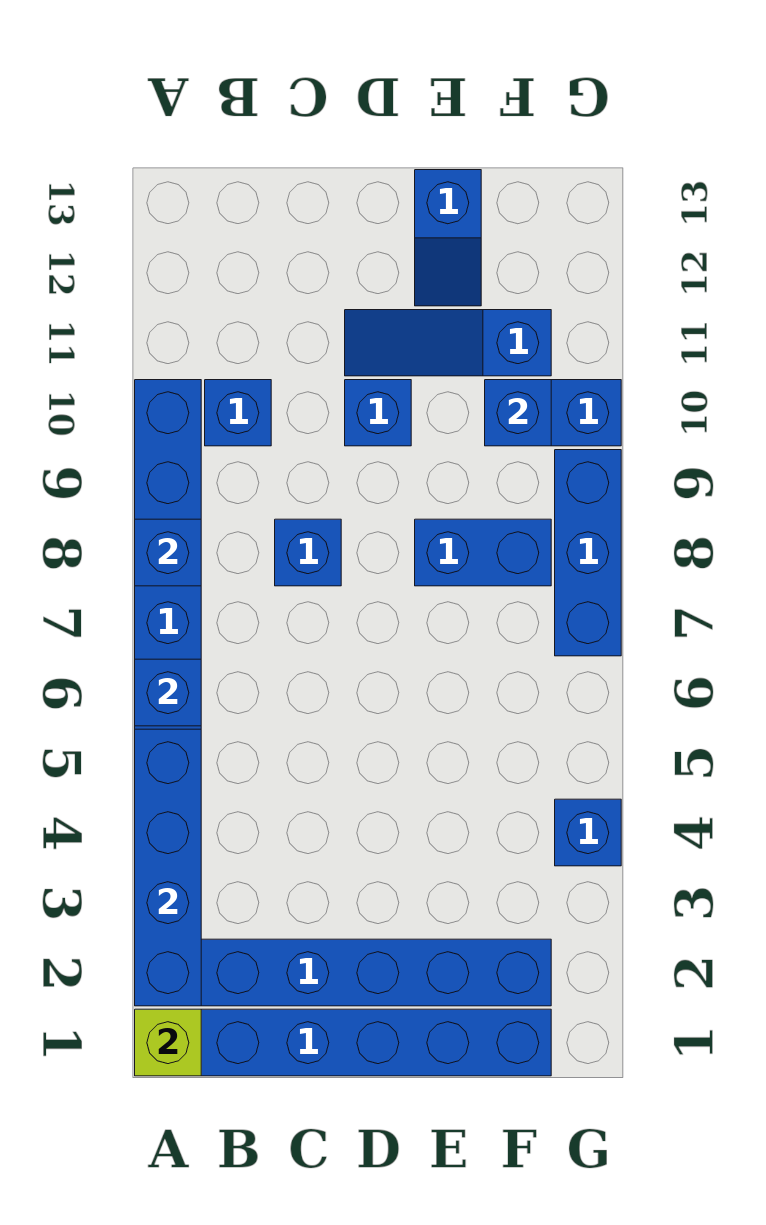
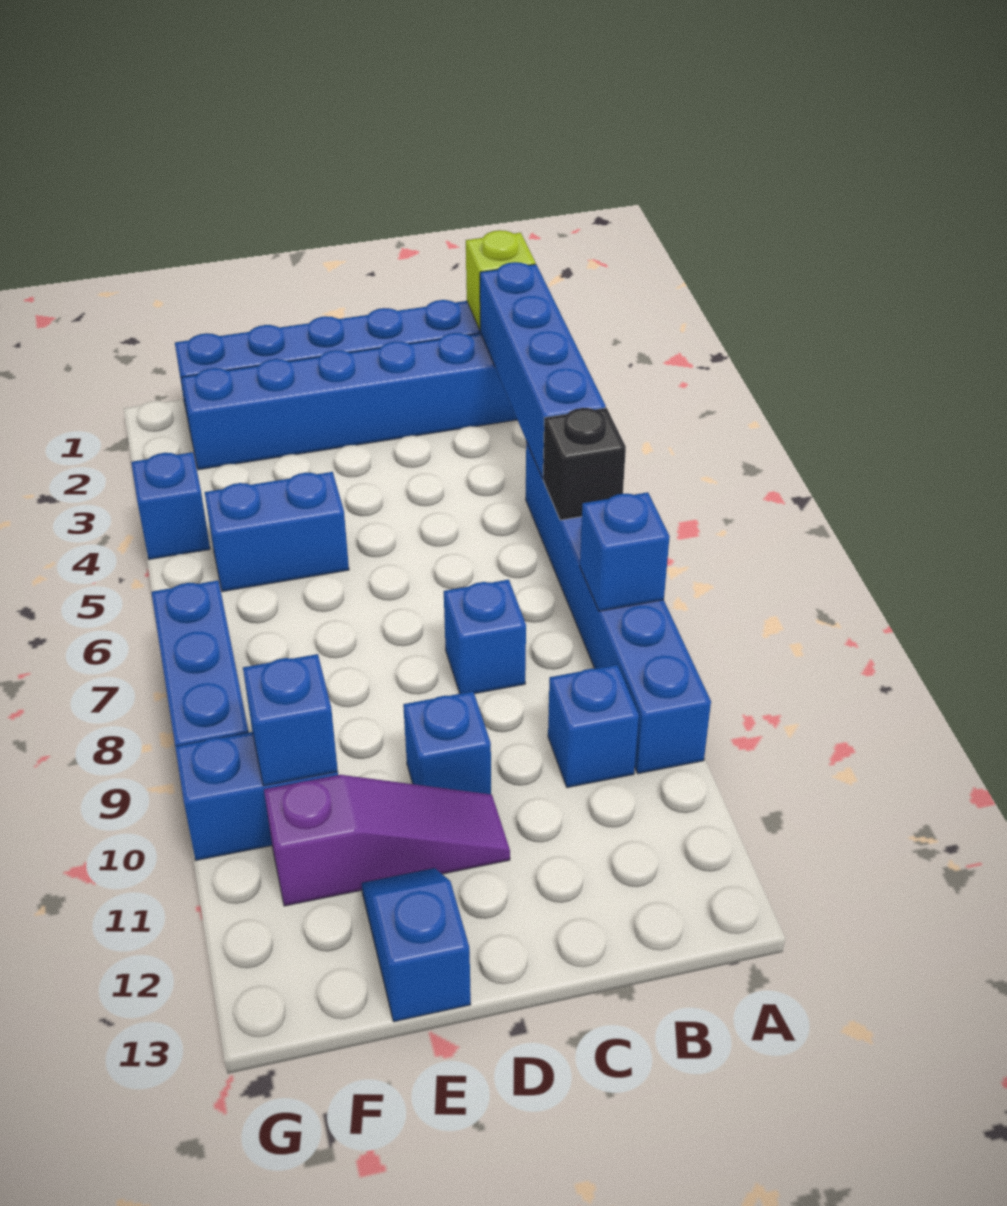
blue brick A6 level 2 -> black brick A6 level 2
blue slope D11:F11 level 1 top F -> purple slope D11:F11 level 1 top F
blue brick E8:F8 level 1 -> blue brick E5:F5 level 1

